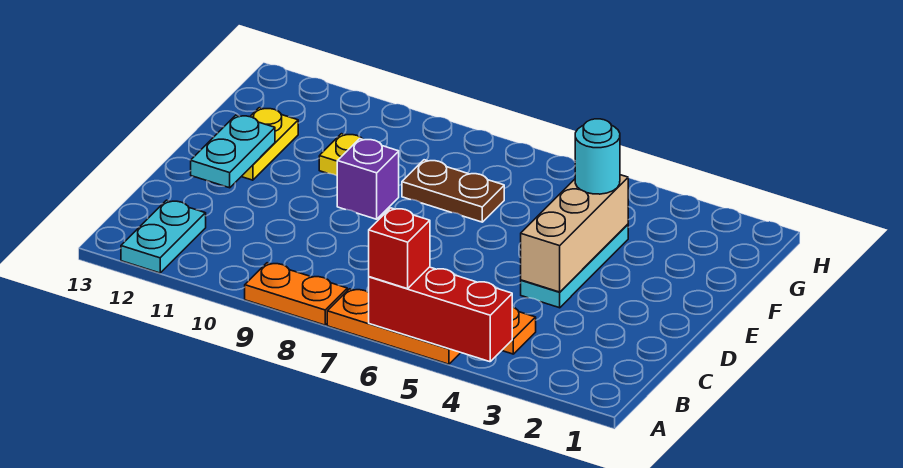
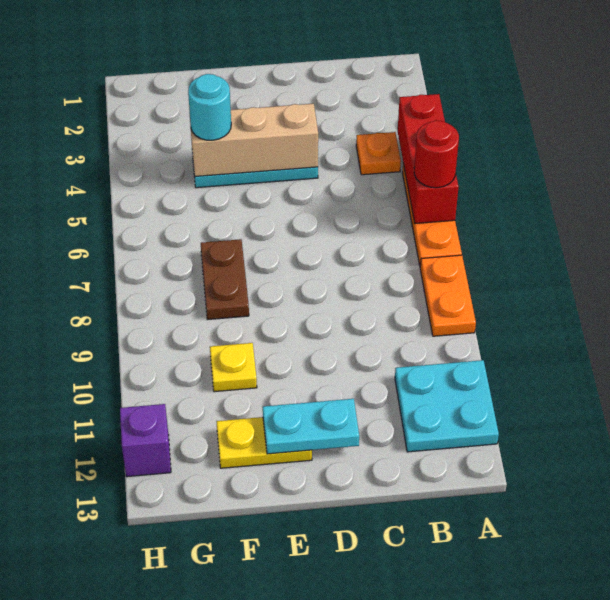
red brick A6 level 3 -> red round brick A6 level 3
cyan plate A12:B12 level 1 -> cyan plate A11:B12 level 1
purple brick E9 level 1 -> purple brick H12 level 1

